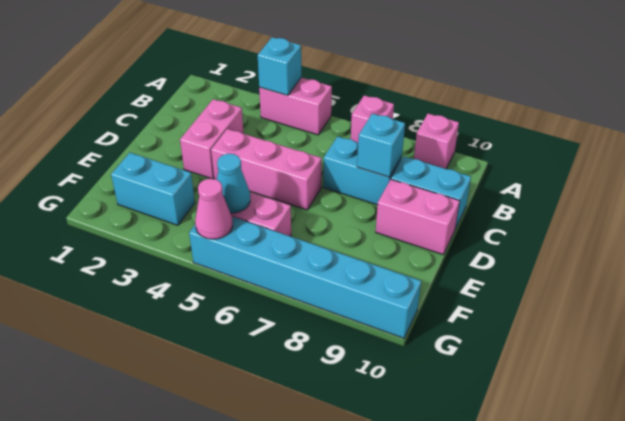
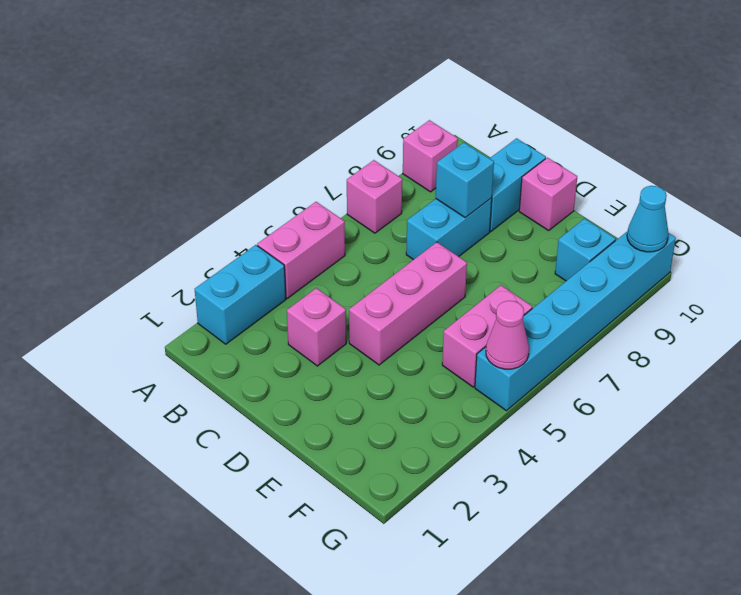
cyan brick A4 level 2 -> cyan brick F9 level 1
pink brick C3:D3 level 1 -> pink brick C3 level 1
pink brick D9:D10 level 1 -> pink brick D10 level 1
cyan brick F2:F3 level 1 -> cyan brick A2:A3 level 1
cyan cone F5 level 2 -> cyan cone G10 level 2

